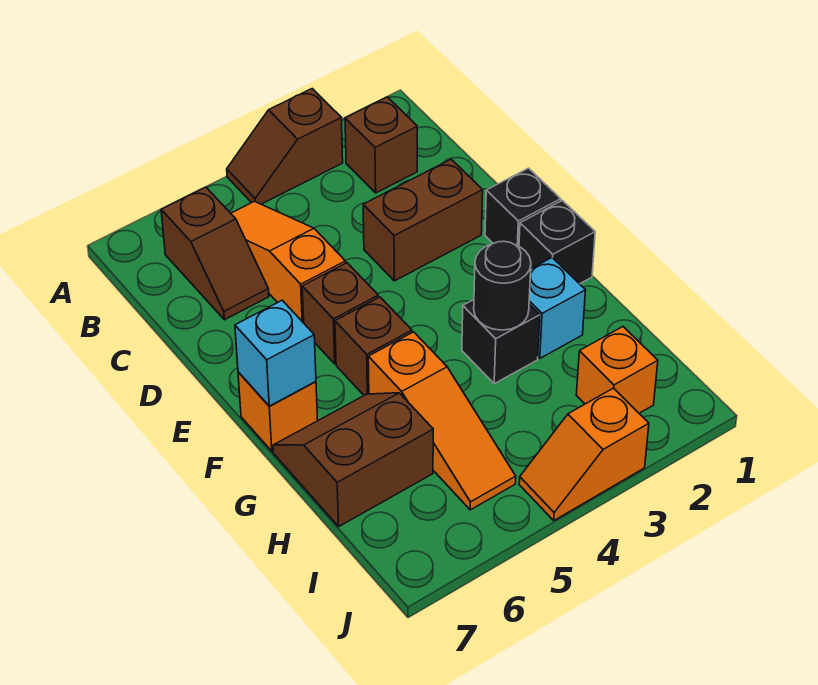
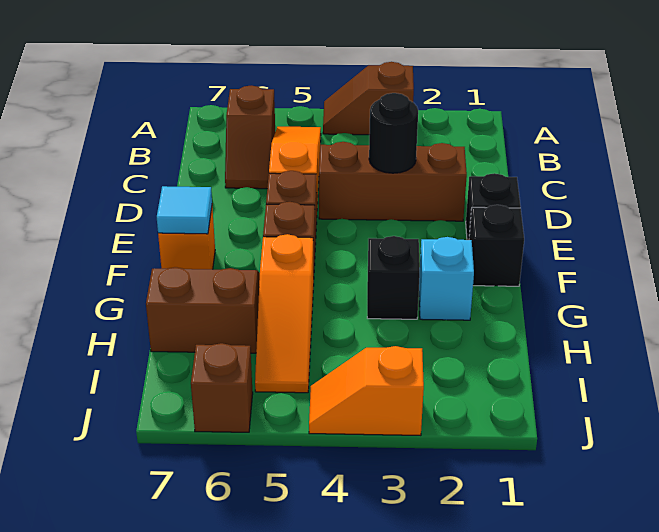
brown brick B2 level 1 -> brown brick J6 level 1
brown brick D2:D3 level 1 -> brown brick D2:D4 level 1
cyan brick F7 level 2 -> cyan tile F7 level 2
black round brick G3 level 2 -> black round brick D3 level 2
orange brick I2 level 1 -> none

